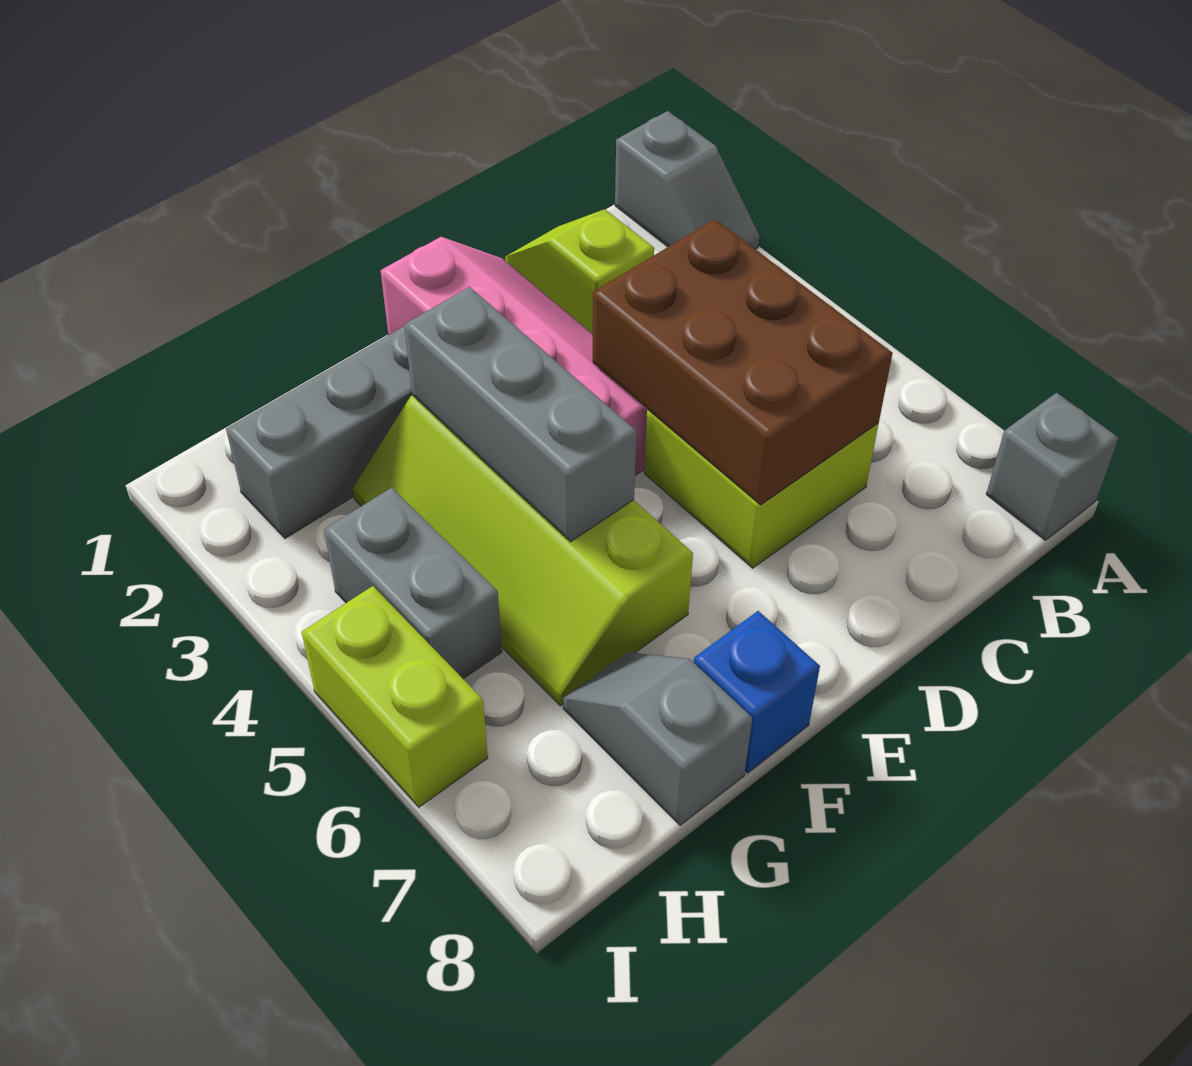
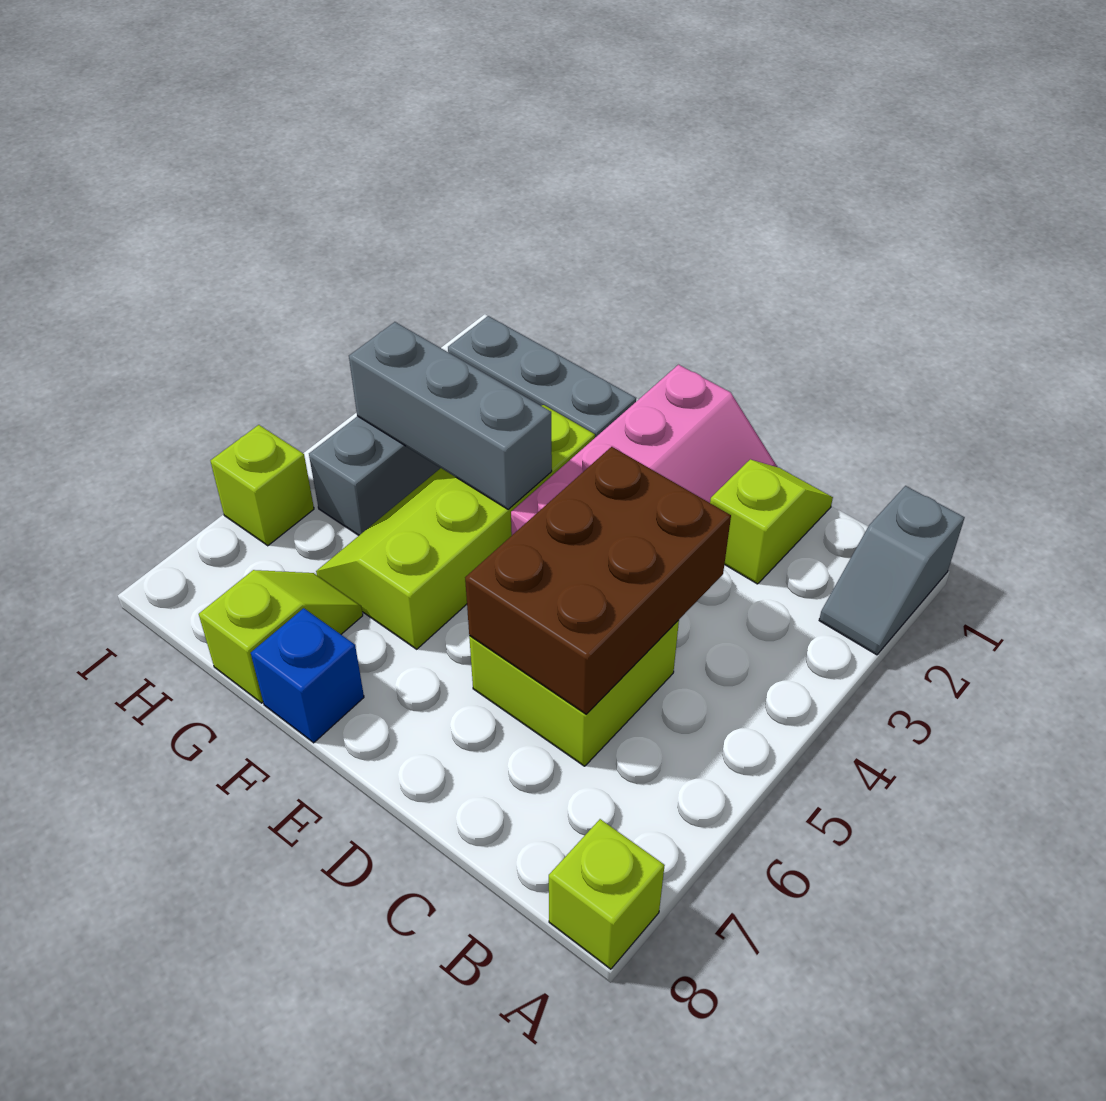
grey brick A8 level 1 -> lime brick A8 level 1
grey brick F3:F5 level 2 -> grey brick F4:H4 level 2
grey slope G7:G8 level 1 top 8 -> lime slope G7:G8 level 1 top 8
lime brick I5:I6 level 1 -> lime brick I6 level 1

